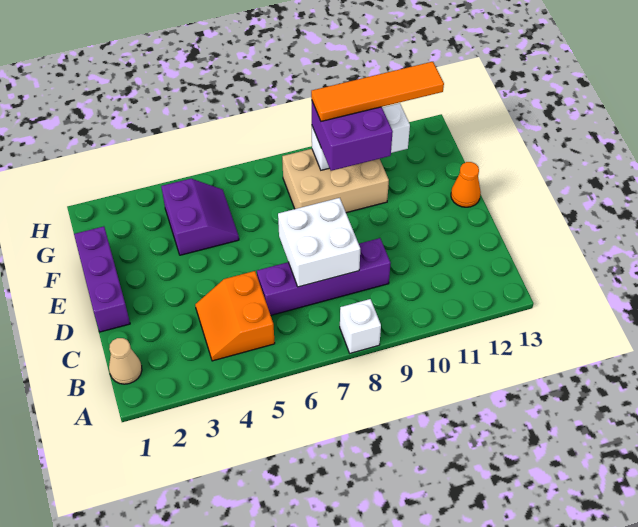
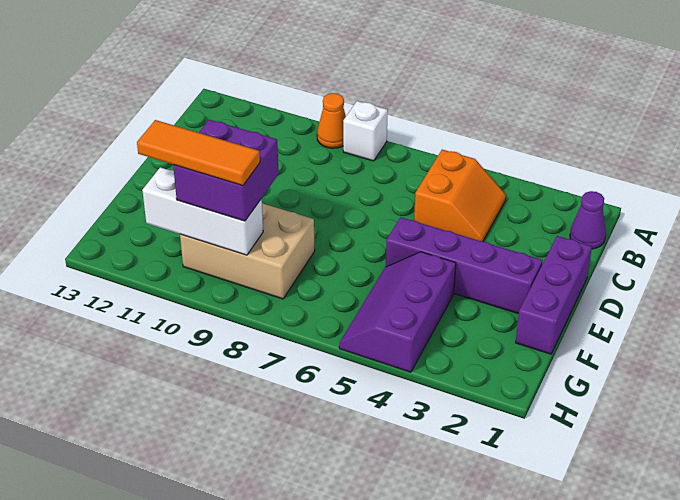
tan cone B1 level 1 -> purple cone B1 level 1
purple brick C6:C9 level 1 -> purple brick E2:E5 level 1
white brick C7:D8 level 2 -> none
orange cone E13 level 1 -> orange cone A9 level 1
purple slope F4:G5 level 1 top 4 -> purple slope F4:H5 level 1 top 4
orange tile G9:G12 level 4 -> orange tile G9:G11 level 4

